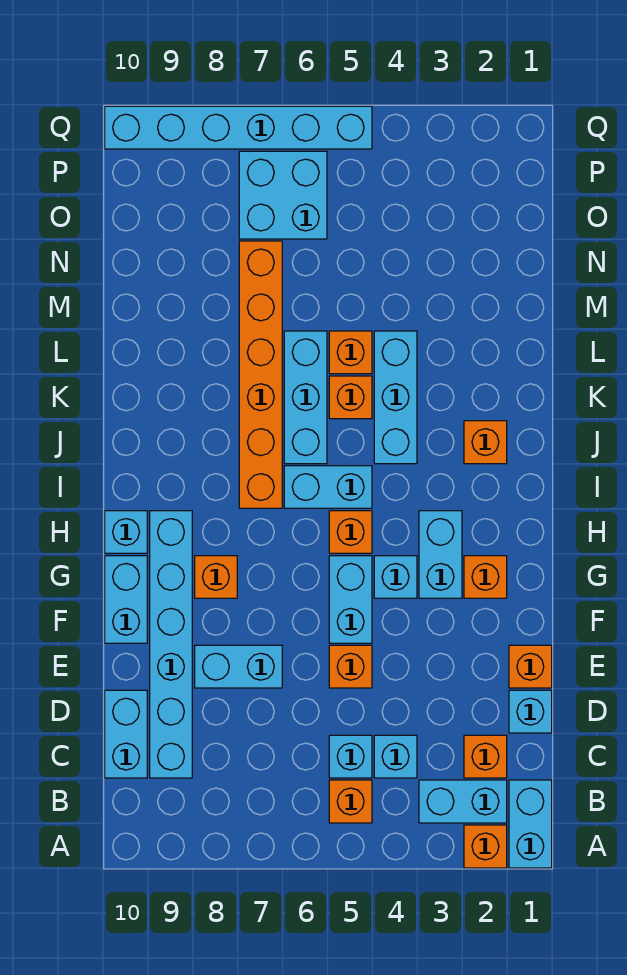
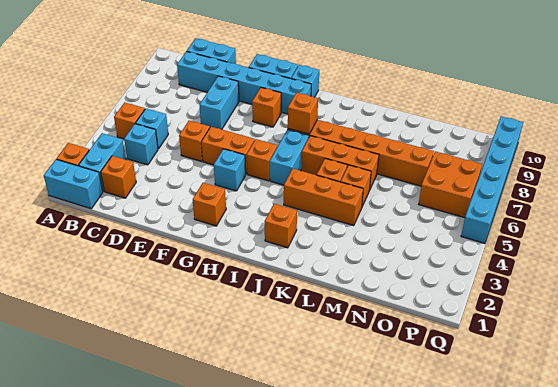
cyan brick D1 level 1 -> none
orange brick E1 level 1 -> orange brick I7 level 2
cyan brick F5:G5 level 1 -> orange brick F5:G5 level 1
cyan brick G3:H3 level 1 -> none
cyan brick J4:L4 level 1 -> orange brick J4:L4 level 1
cyan brick J6:L6 level 1 -> orange brick J6:L6 level 1
cyan brick O6:P7 level 1 -> orange brick O6:P7 level 1

